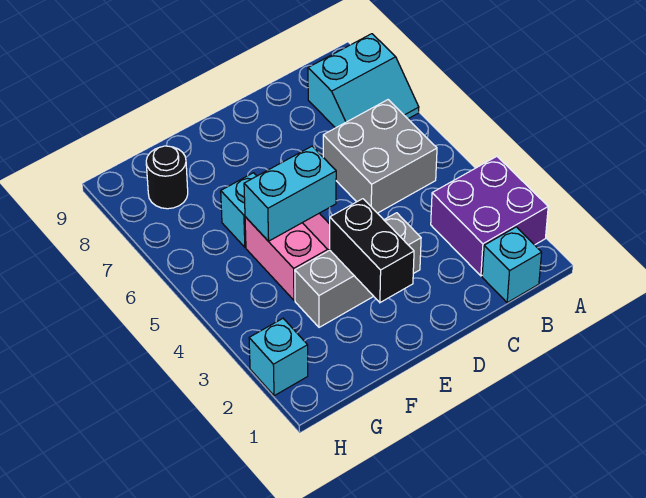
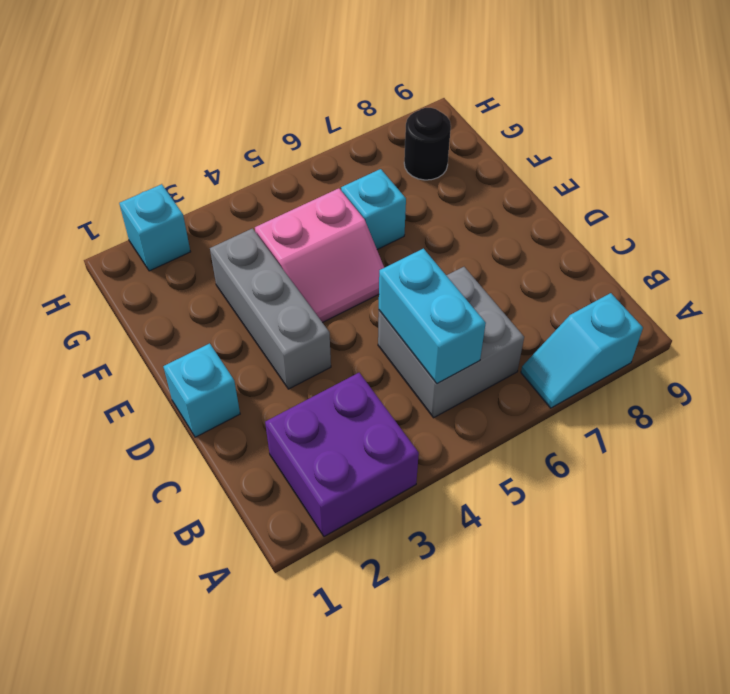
cyan slope A7:B8 level 1 top 8 -> cyan slope A7:A8 level 1 top 8
cyan brick B1 level 1 -> cyan brick D1 level 1
black brick E2:E3 level 2 -> none
cyan brick E5:F5 level 2 -> cyan brick B5:C5 level 2

